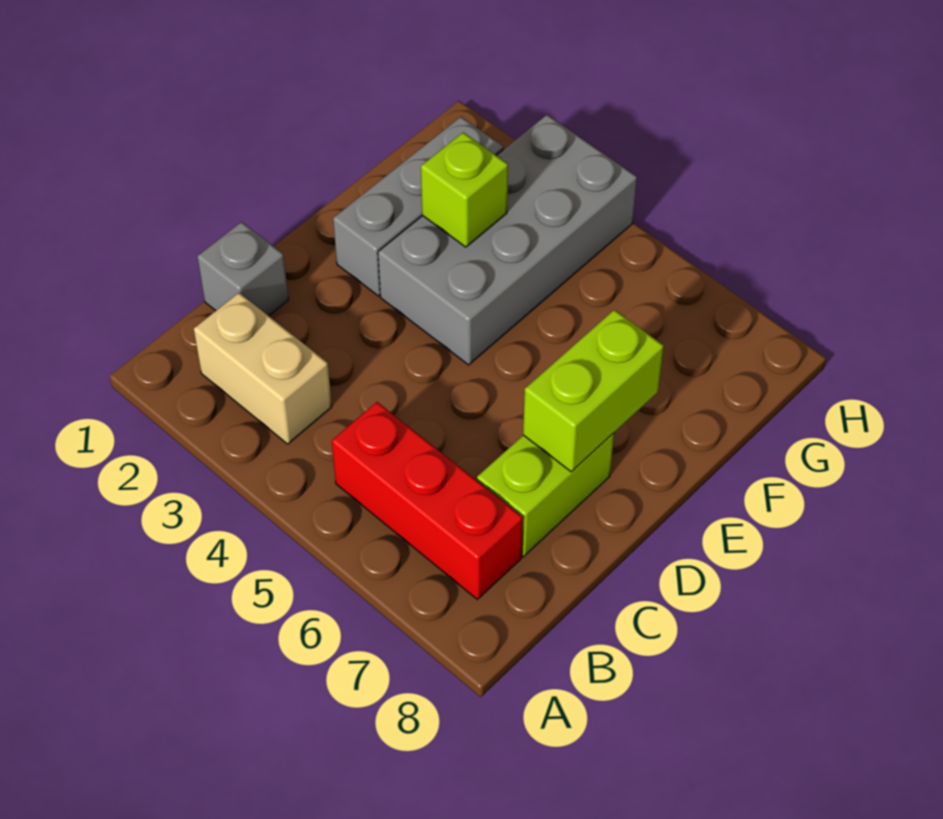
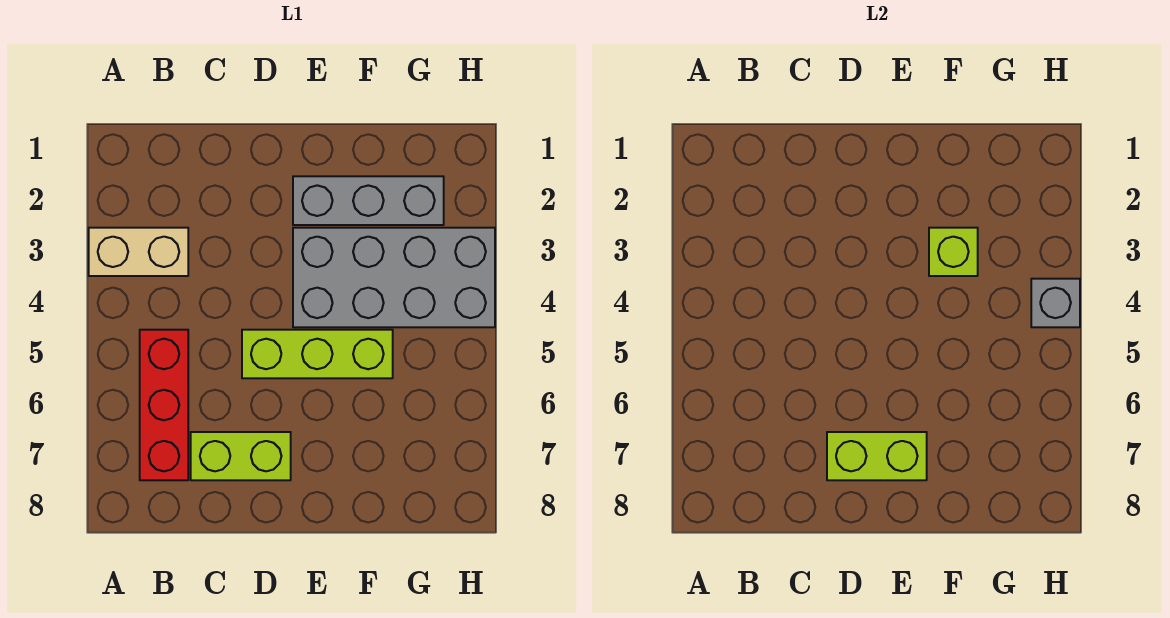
tan brick B2:B3 level 1 -> tan brick A3:B3 level 1
grey brick C1 level 1 -> grey brick H4 level 2
none -> lime brick D5:F5 level 1

